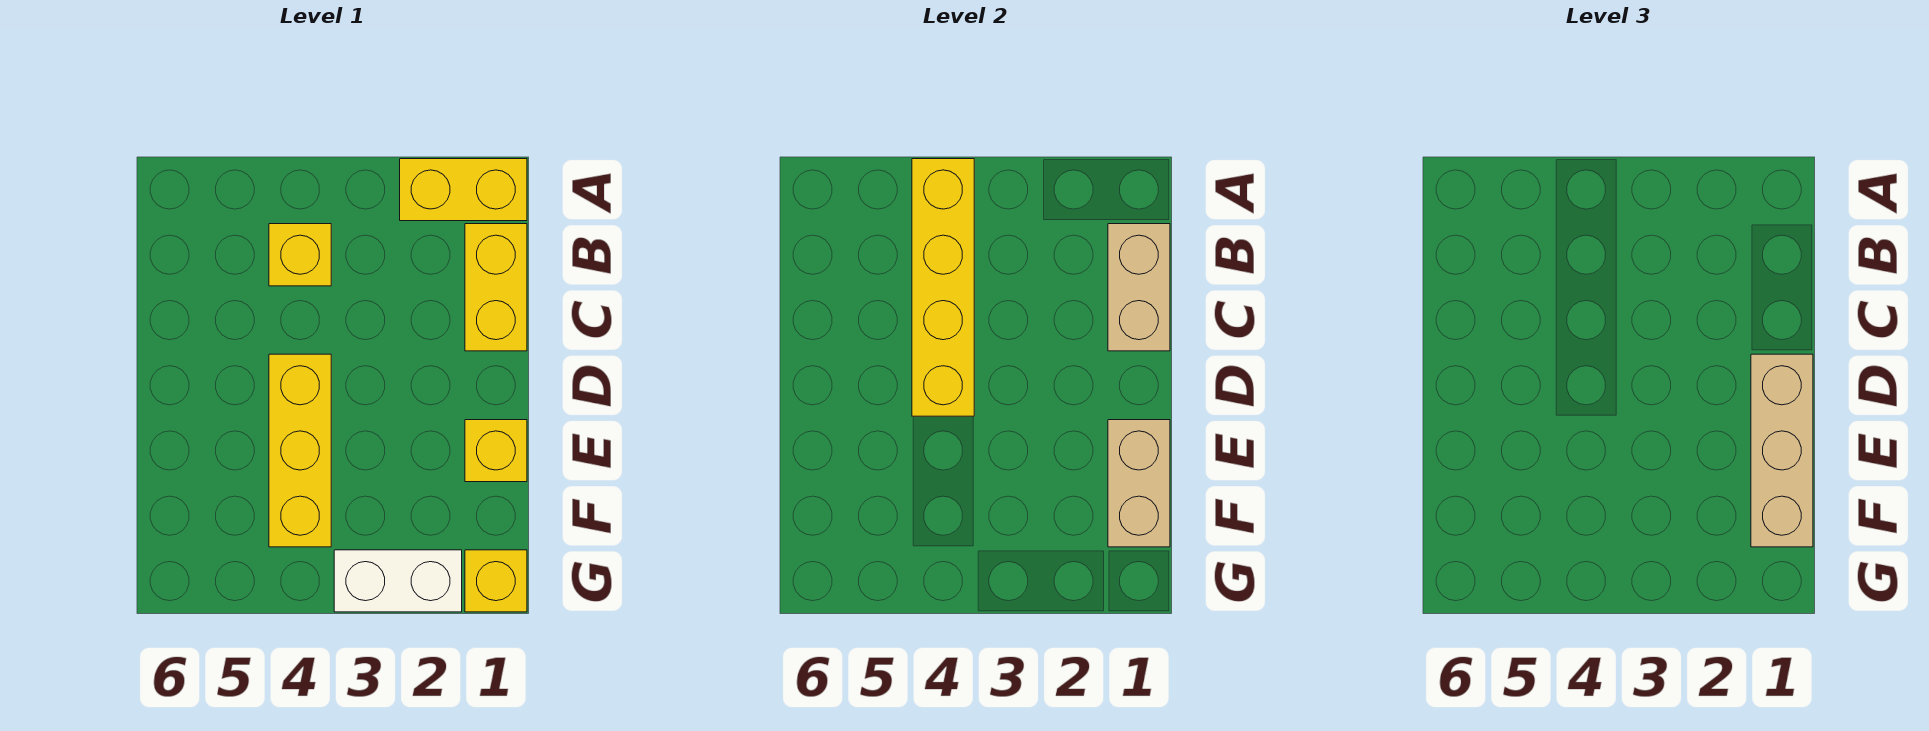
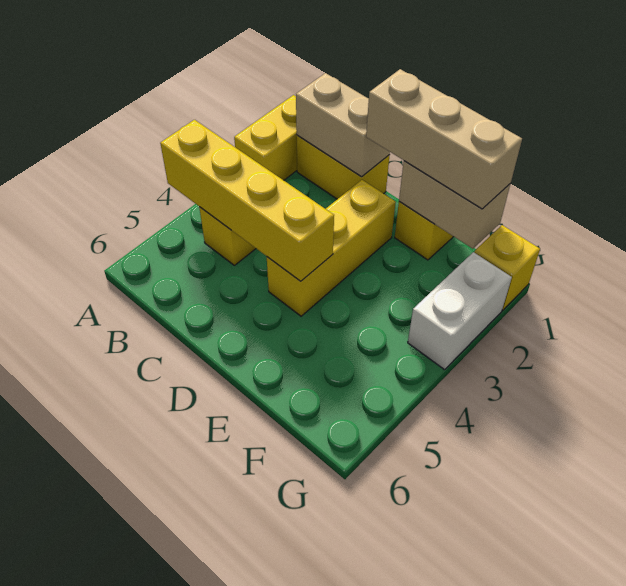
yellow brick D4:F4 level 1 -> yellow brick D2:D4 level 1

